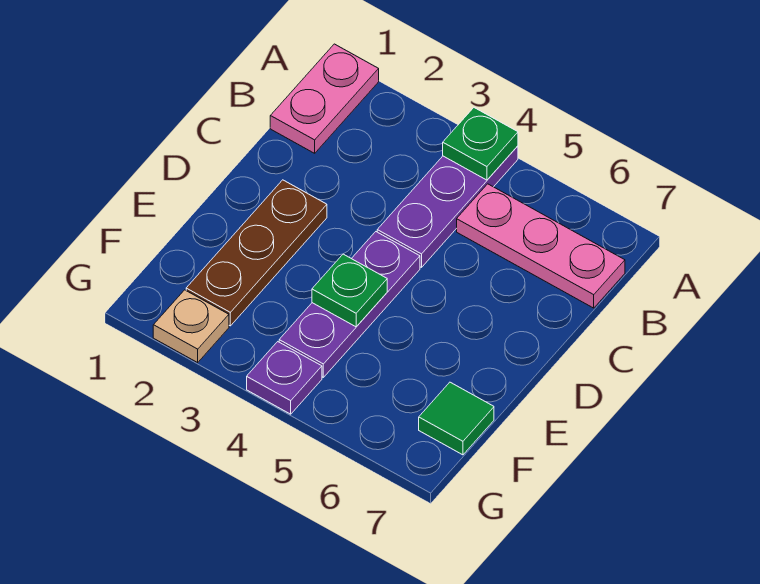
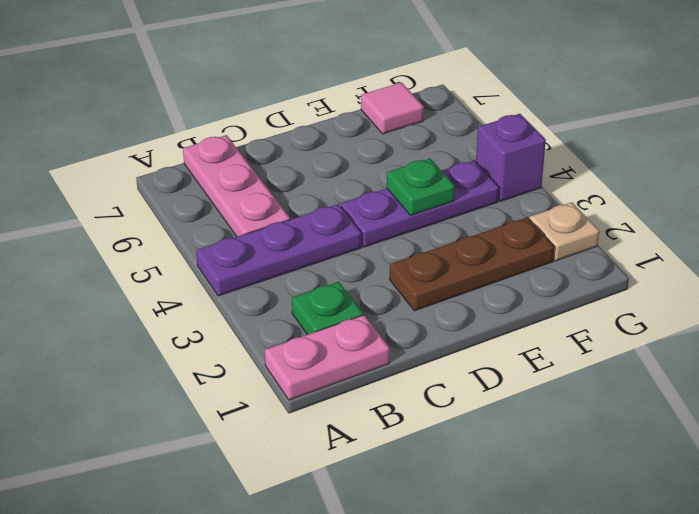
green plate A4 level 2 -> green plate B2 level 1
green tile F7 level 1 -> pink tile F7 level 1
purple plate G4 level 1 -> purple brick G4 level 1

